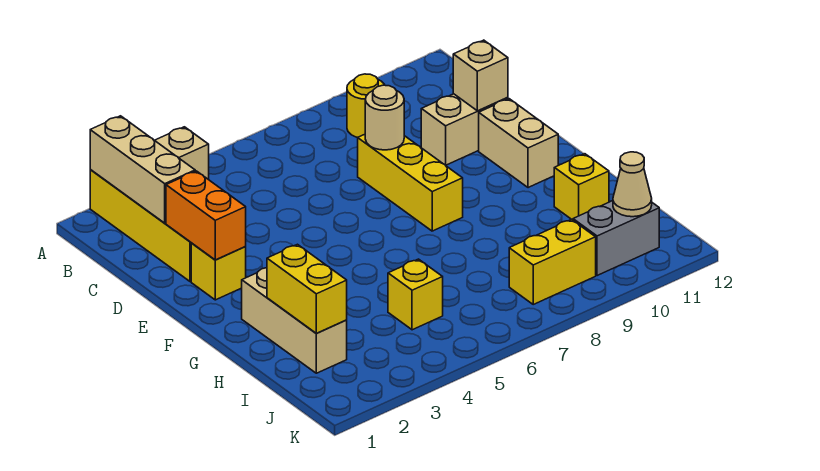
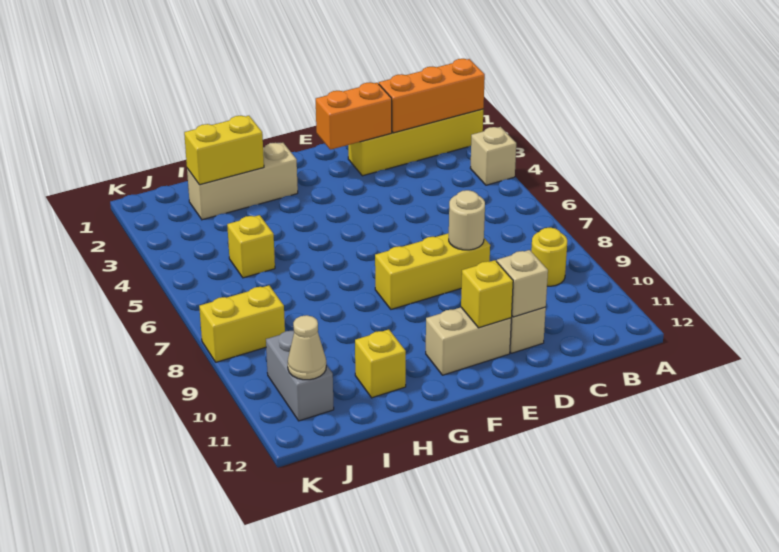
tan brick A2:C2 level 2 -> orange brick A2:C2 level 2
yellow brick E2 level 1 -> yellow brick E11 level 2
yellow brick J8:J9 level 1 -> yellow brick J8:K8 level 1

